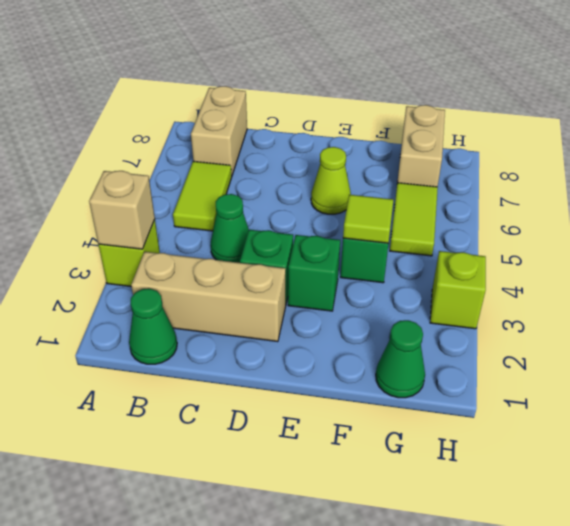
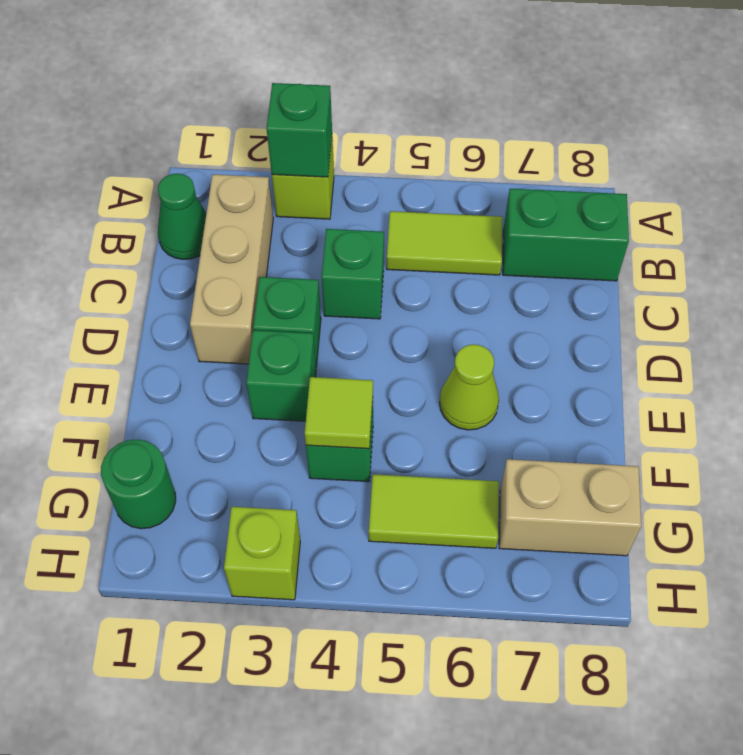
tan brick A3 level 2 -> green brick A3 level 2
tan brick B7:B8 level 1 -> green brick B7:B8 level 1
green cone C4 level 1 -> green brick C4 level 1
green cone G1 level 1 -> green round brick G1 level 1

